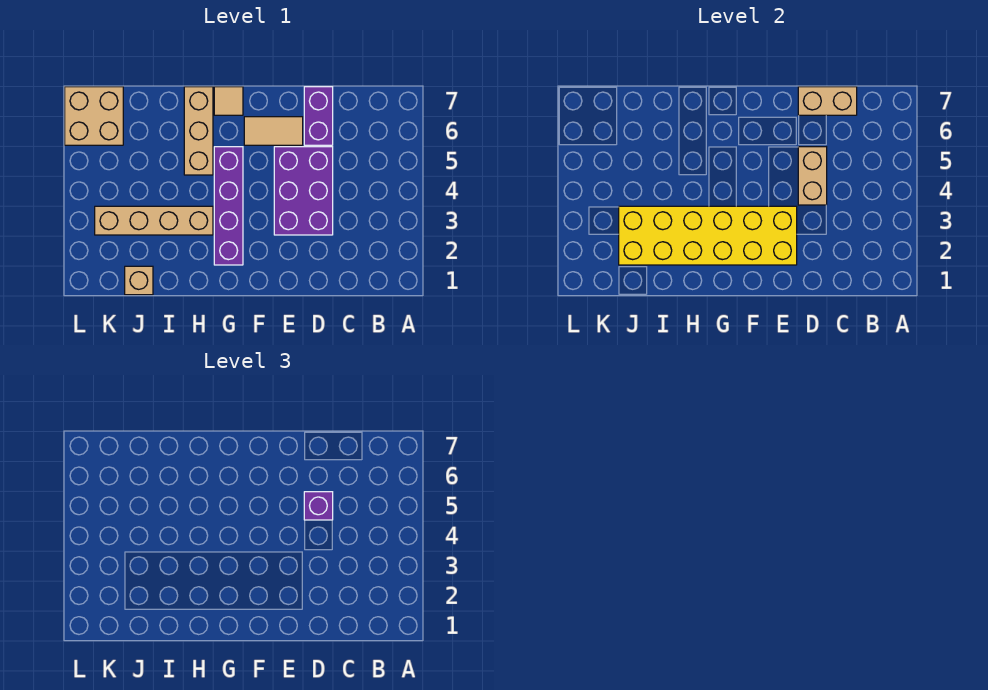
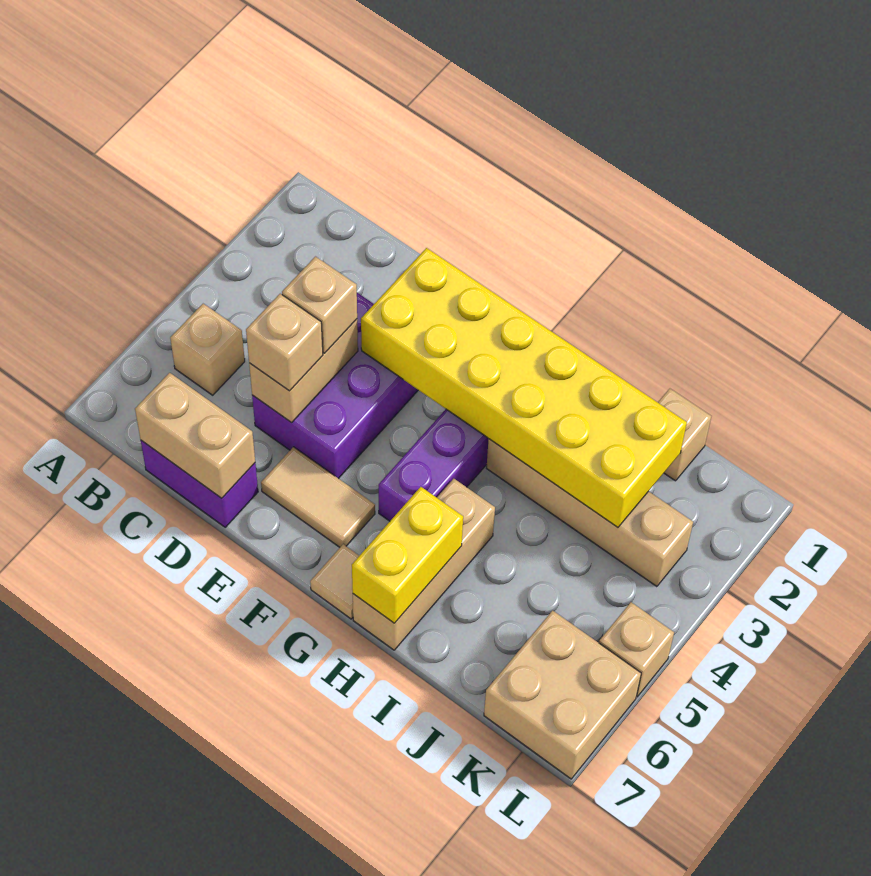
none -> tan brick B5 level 1
none -> tan brick D4 level 3
purple brick D5 level 3 -> tan brick D5 level 3
purple brick D6:D7 level 1 -> purple brick C7:D7 level 1
none -> yellow brick H6:H7 level 2
none -> tan brick L5 level 1

